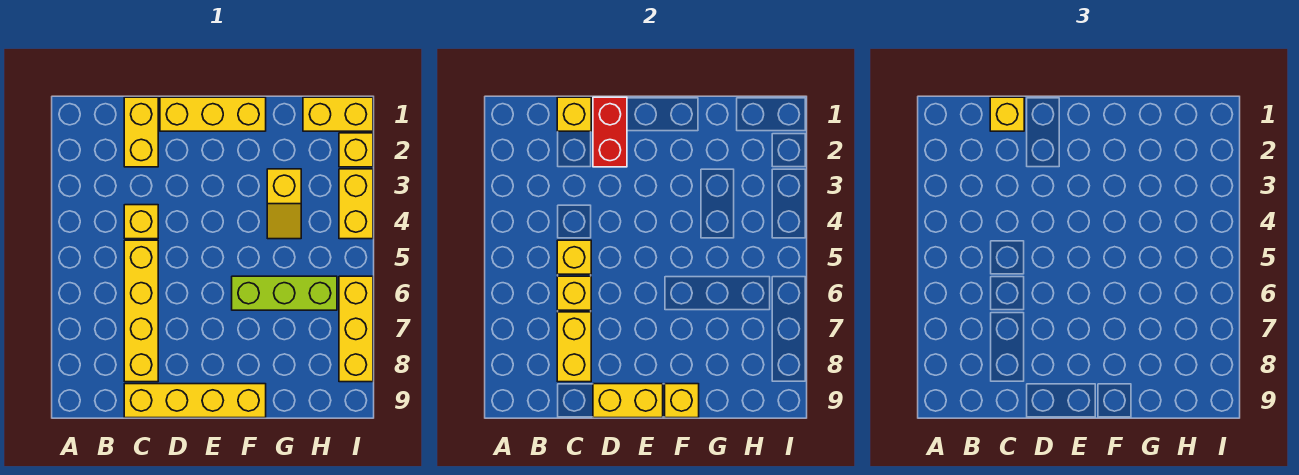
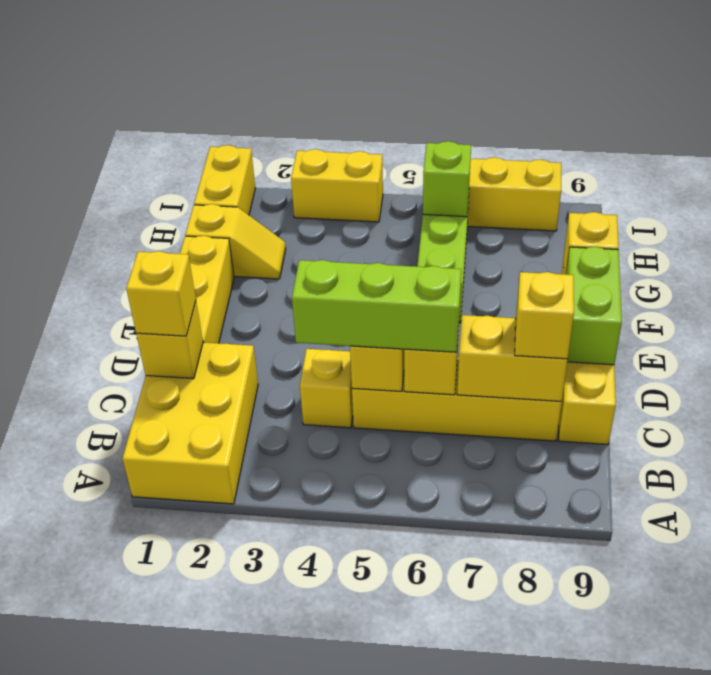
yellow brick C1:C2 level 1 -> yellow brick A1:C2 level 1
none -> lime brick C4:C6 level 3
red brick D1:D2 level 2 -> none
yellow brick D9:E9 level 2 -> lime brick D9:E9 level 2
yellow slope G3:G4 level 1 top 3 -> yellow slope G1:G2 level 1 top 1
none -> lime brick H6 level 2
yellow brick I2 level 1 -> yellow brick C8 level 3

